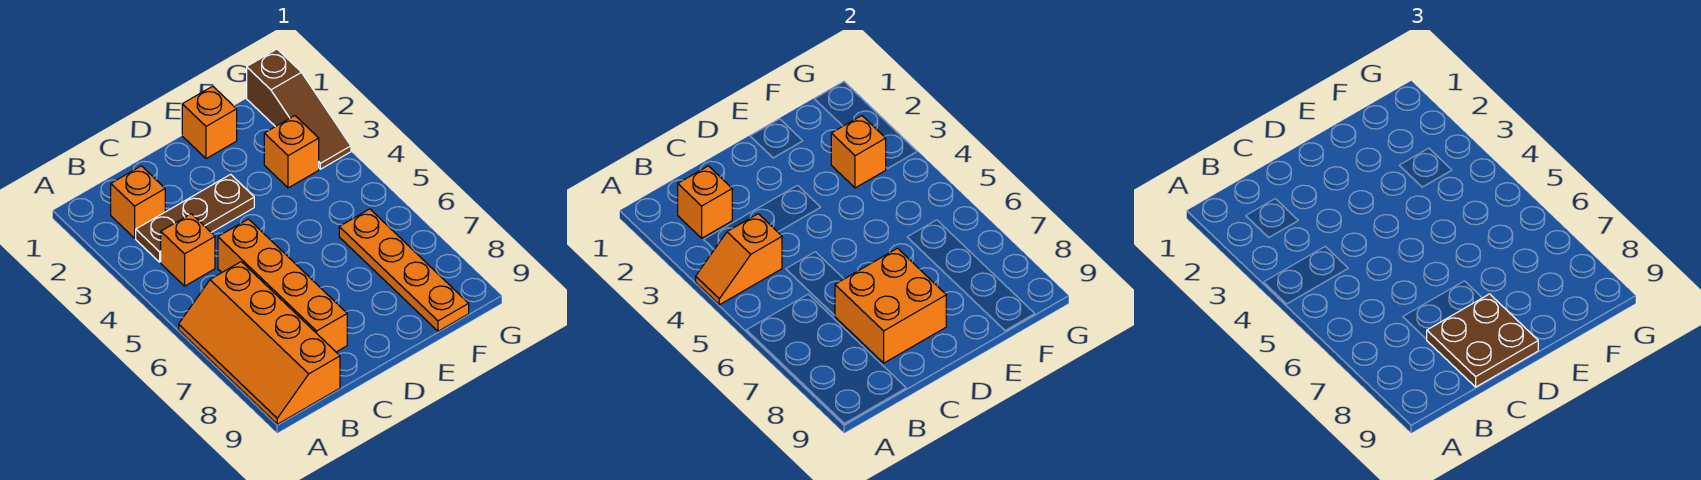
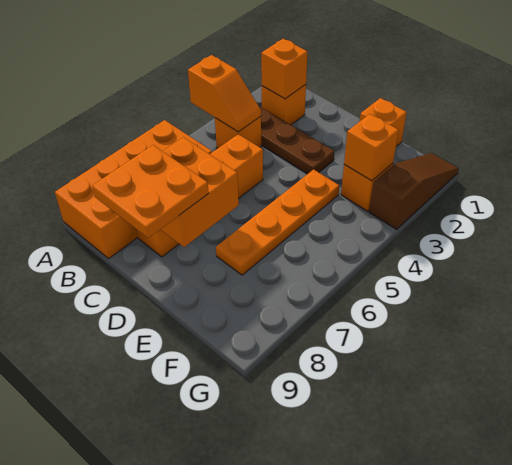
orange slope A4:B4 level 2 top B -> orange slope A4:B4 level 2 top A
orange slope A6:B9 level 1 top B -> orange brick A6:B9 level 1
brown plate C8:D9 level 3 -> orange plate C8:D9 level 3
orange plate F6:F9 level 1 -> orange plate E4:E7 level 1
brown slope G1:G3 level 1 top 1 -> brown slope G1:G3 level 1 top 3

